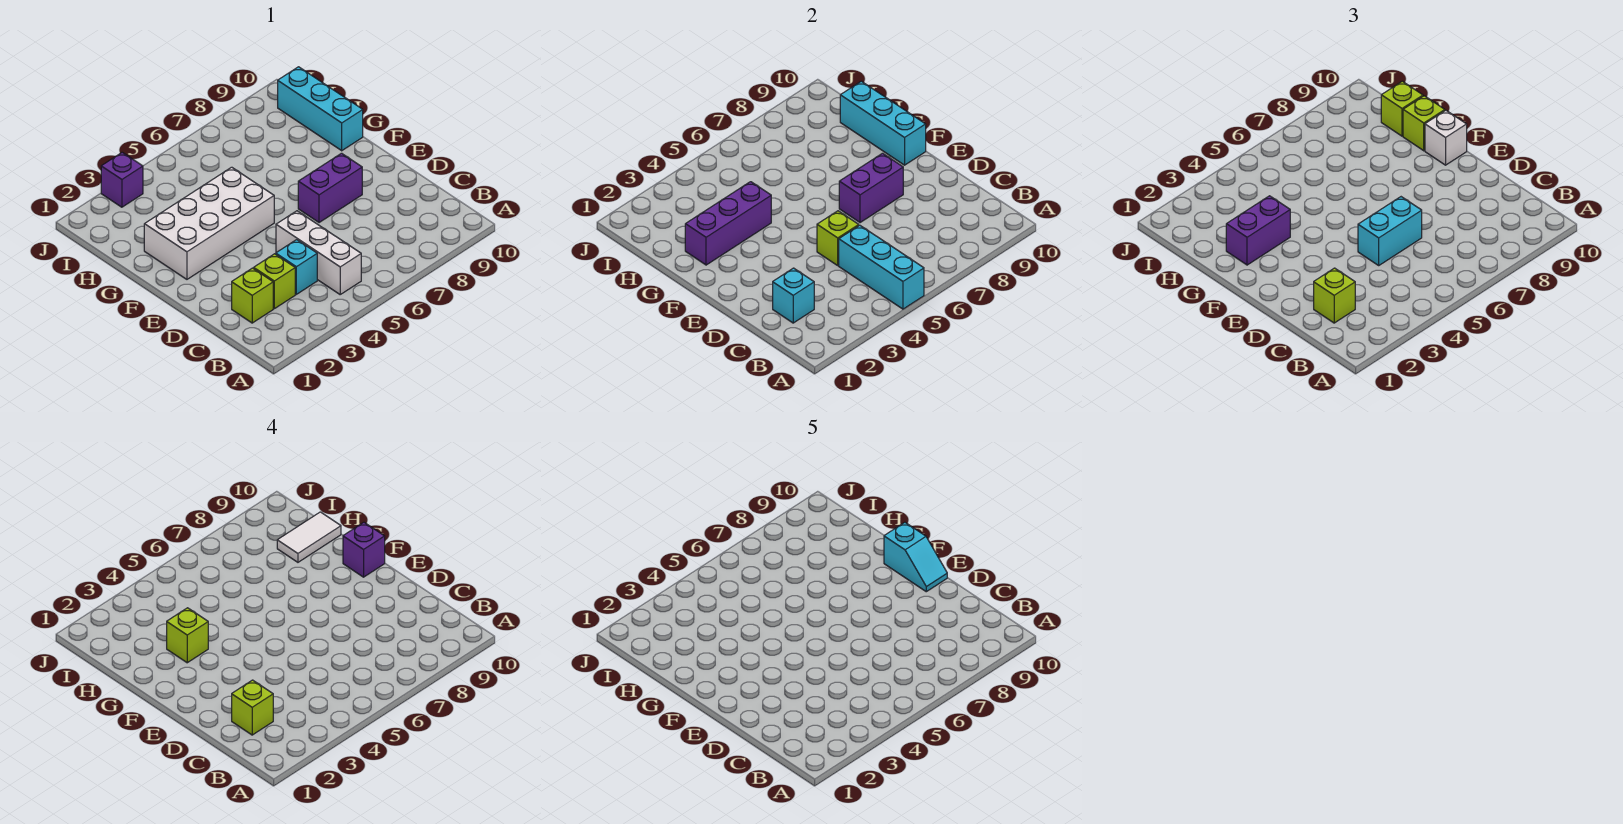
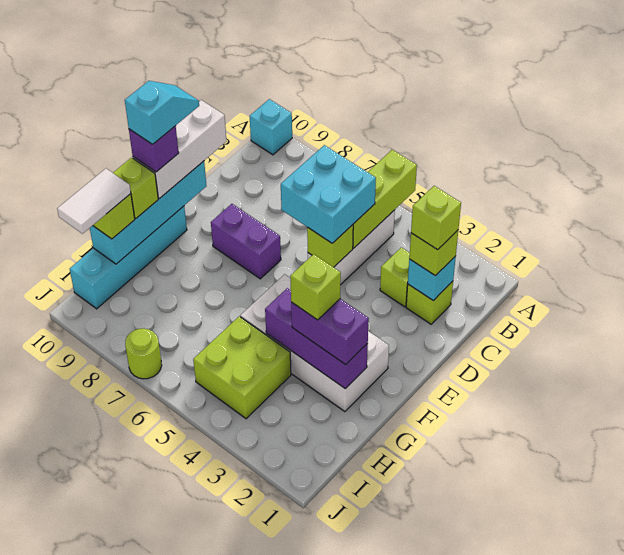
cyan brick A5:C5 level 2 -> lime brick A5:C5 level 2
cyan brick C4 level 1 -> cyan brick A10 level 1
cyan brick D5:D6 level 3 -> cyan brick C5:D6 level 3
purple brick E7:E8 level 2 -> none
cyan brick F10:H10 level 2 -> cyan brick E10:H10 level 2
white brick F10 level 3 -> white brick D10:F10 level 3
cyan brick G10:I10 level 1 -> cyan brick F10:I10 level 1
none -> lime brick H4:I5 level 1
white tile H9:H10 level 4 -> white tile H10:I10 level 4
purple brick J3 level 1 -> none
none -> lime round brick J7 level 1

